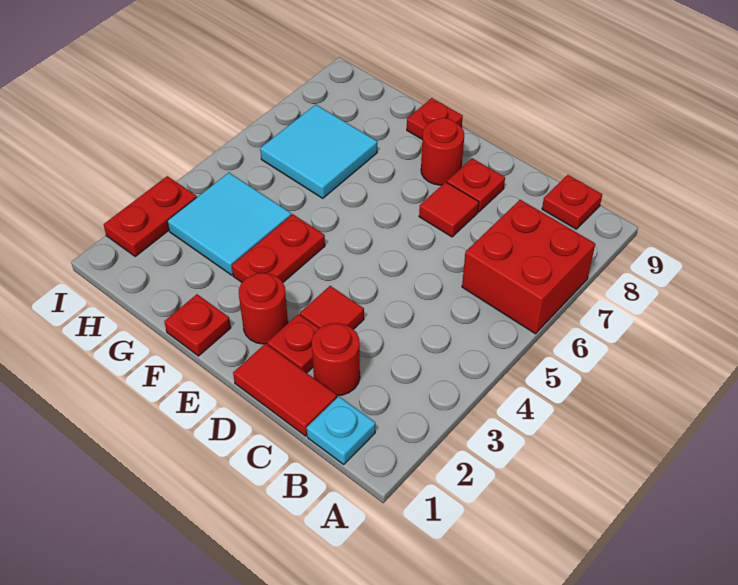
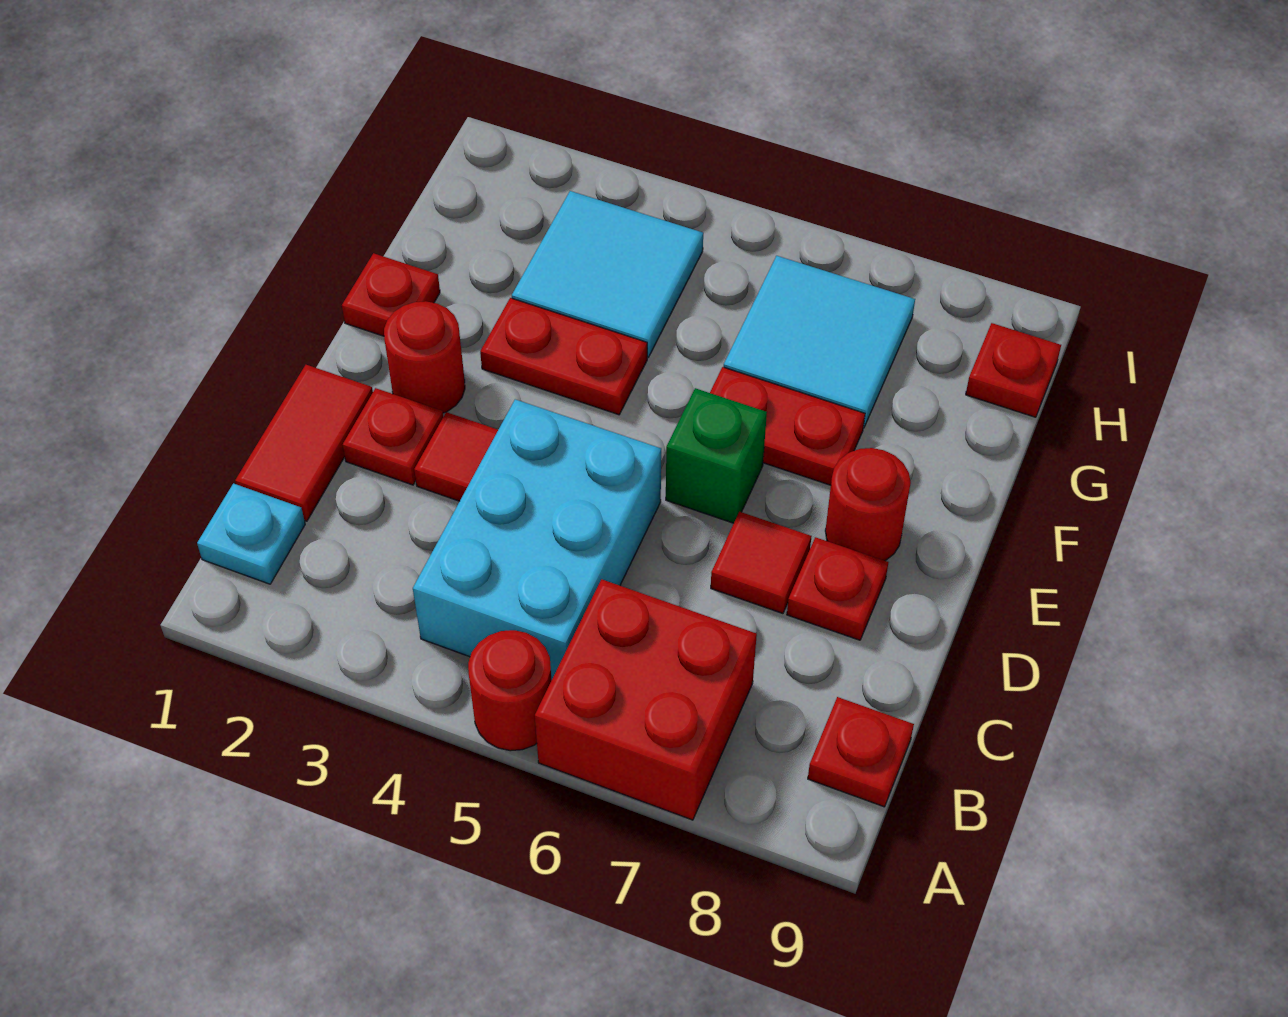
none -> cyan brick B4:D5 level 1
red round brick C2 level 1 -> red round brick A5 level 1
none -> green brick E6 level 1
red plate F9 level 1 -> red plate H9 level 1
red plate I2:I3 level 1 -> red plate F6:F7 level 1

